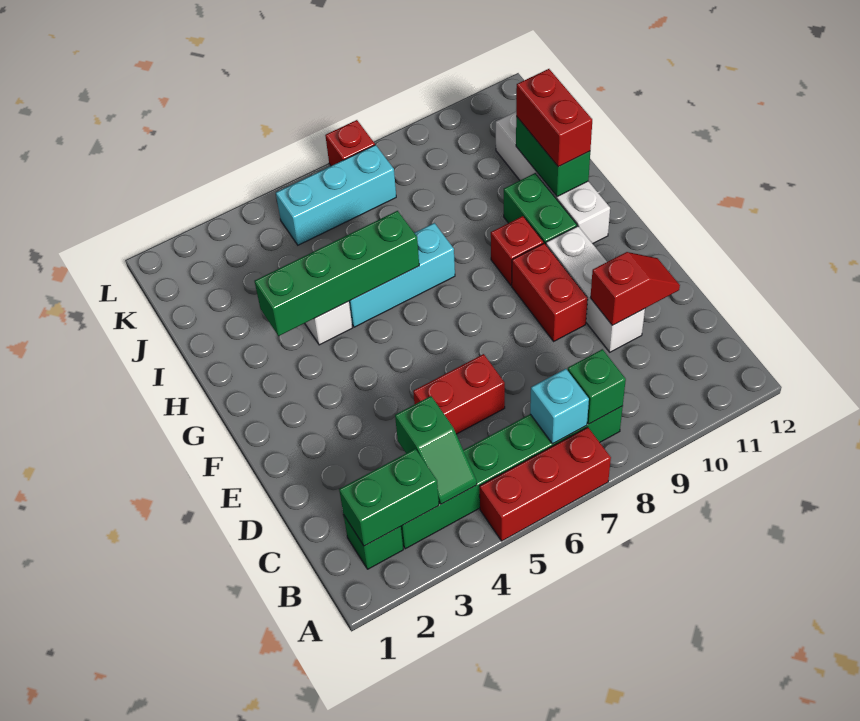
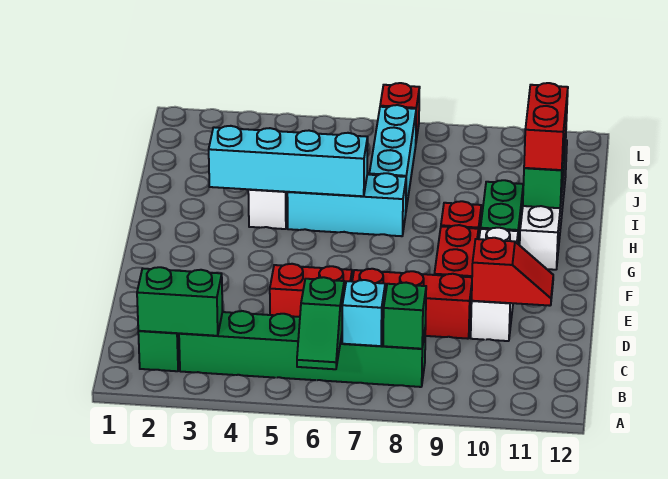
red brick A5:A7 level 1 -> red brick D7:D9 level 1
green slope B4:C4 level 2 top C -> green slope A6:B6 level 2 top B
green brick H3:H6 level 2 -> cyan brick H3:H6 level 2
cyan brick K5:K7 level 1 -> cyan brick I7:K7 level 1

